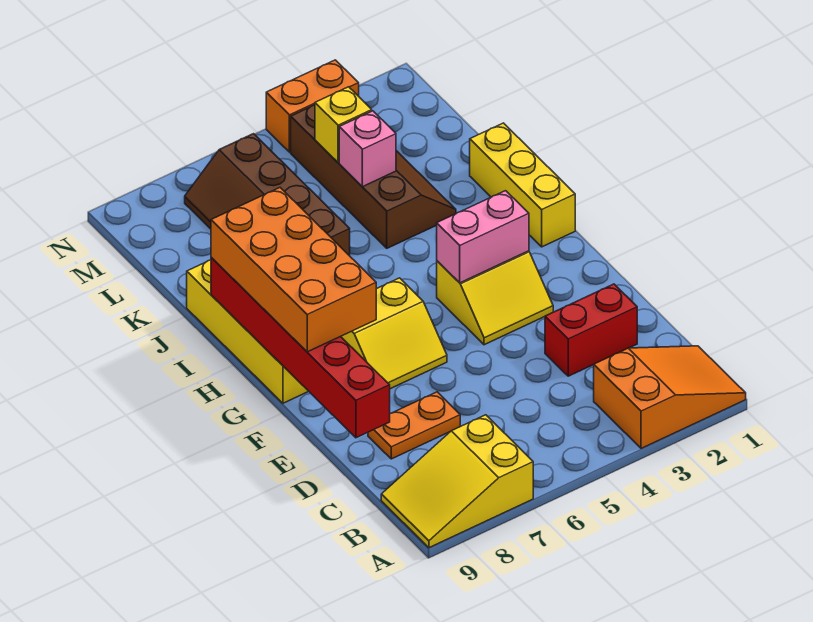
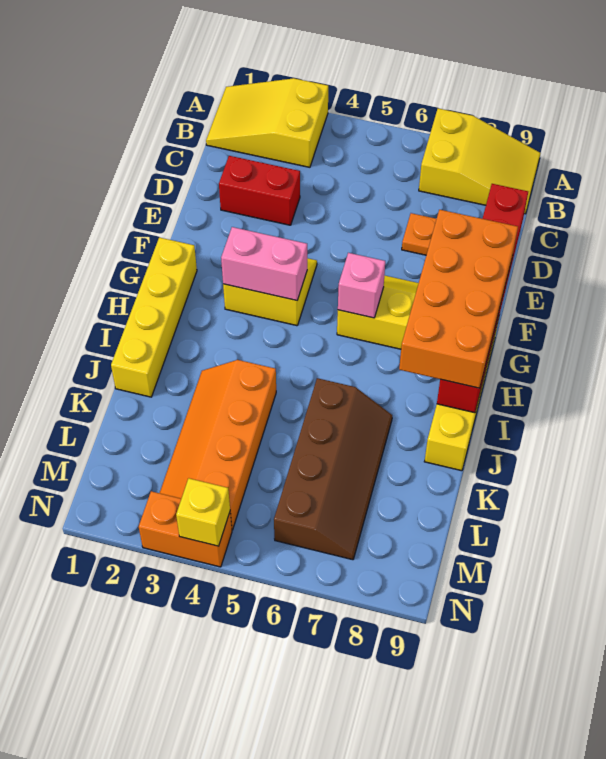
orange slope A1:B3 level 1 top 3 -> yellow slope A1:B3 level 1 top 3
yellow brick H1:J1 level 1 -> yellow brick G1:J1 level 1
brown slope J3:M4 level 1 top 4 -> orange slope J3:M4 level 1 top 4
pink brick K4 level 2 -> pink brick G6 level 2
yellow brick L4 level 2 -> yellow brick N4 level 2

